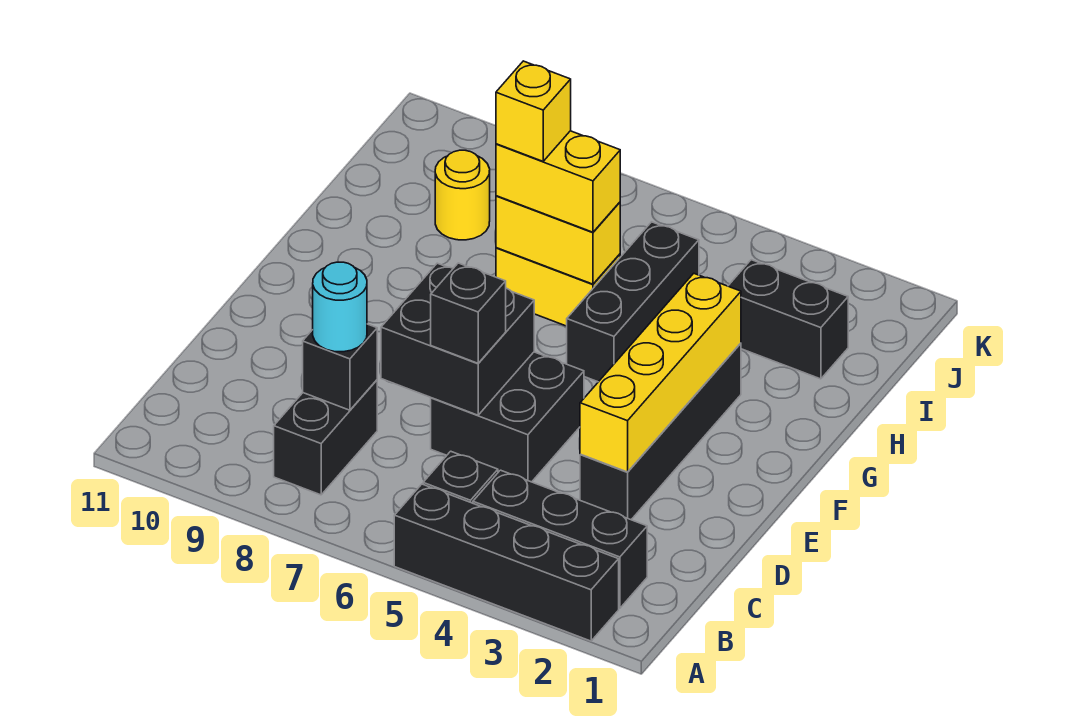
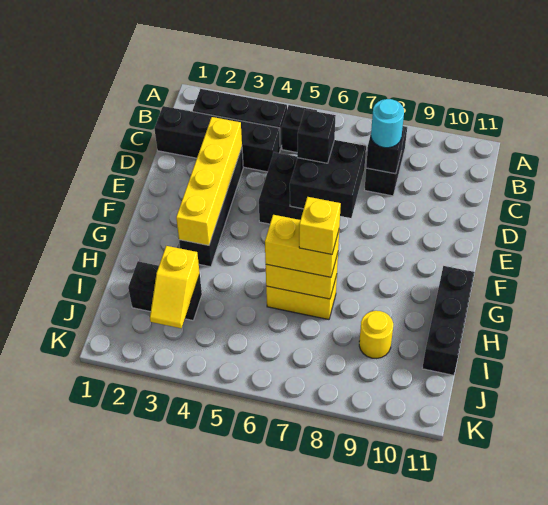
black brick A2:A5 level 1 -> black brick C1:C4 level 1
black brick G5:I5 level 1 -> black brick G11:I11 level 1
none -> yellow slope I3:J3 level 2 top I

